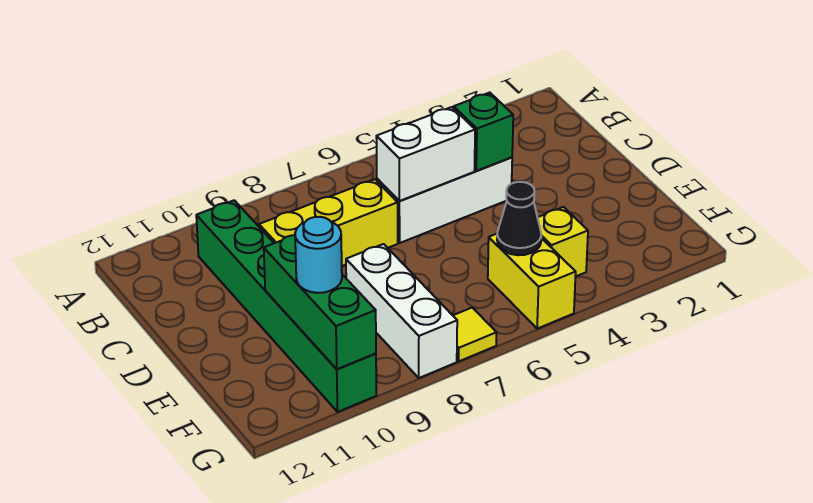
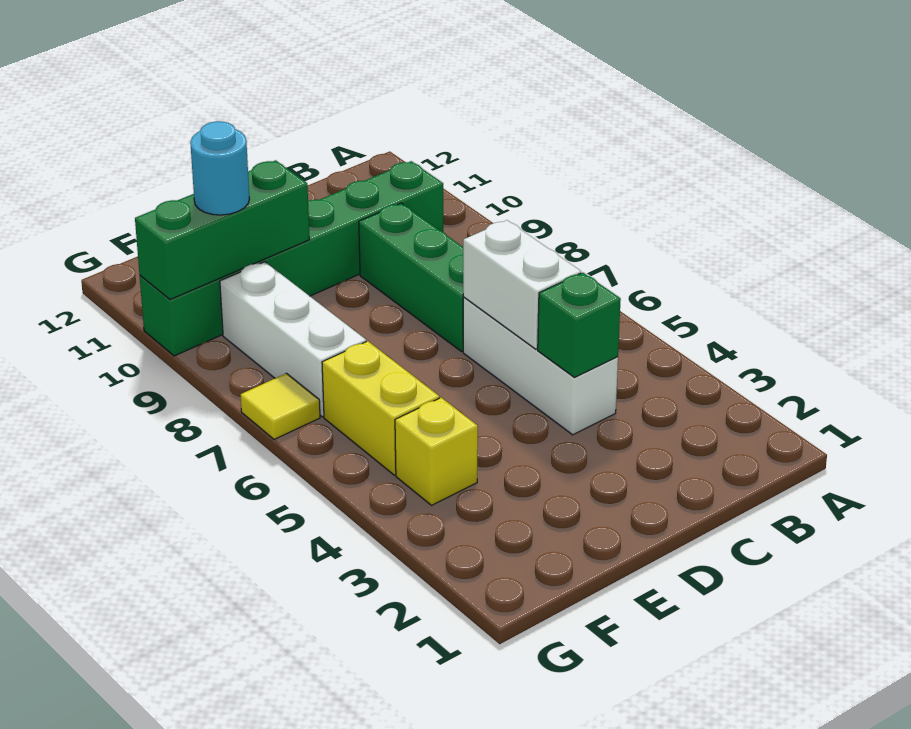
yellow brick C7:C9 level 1 -> green brick C7:C9 level 1
white brick E8:G8 level 1 -> white brick F7:F9 level 1
yellow brick F5:G5 level 1 -> yellow brick F5:F6 level 1
black cone F5 level 2 -> none

